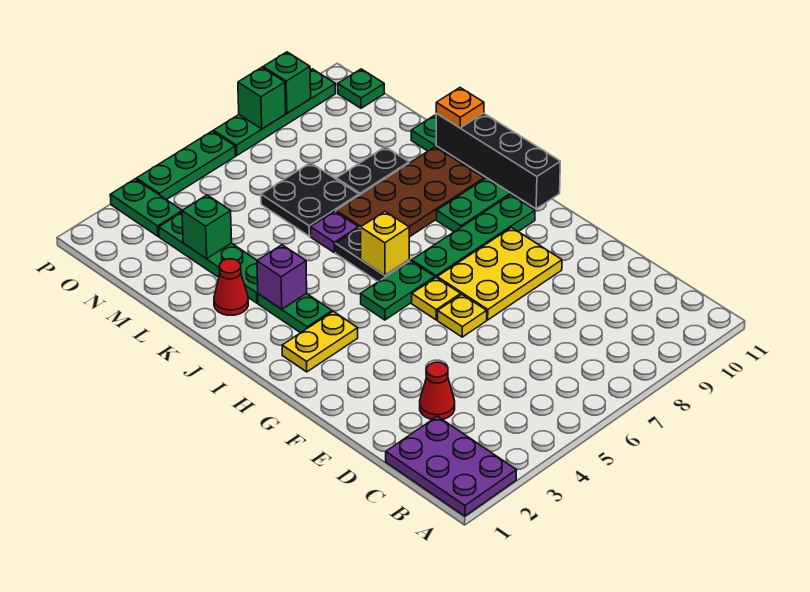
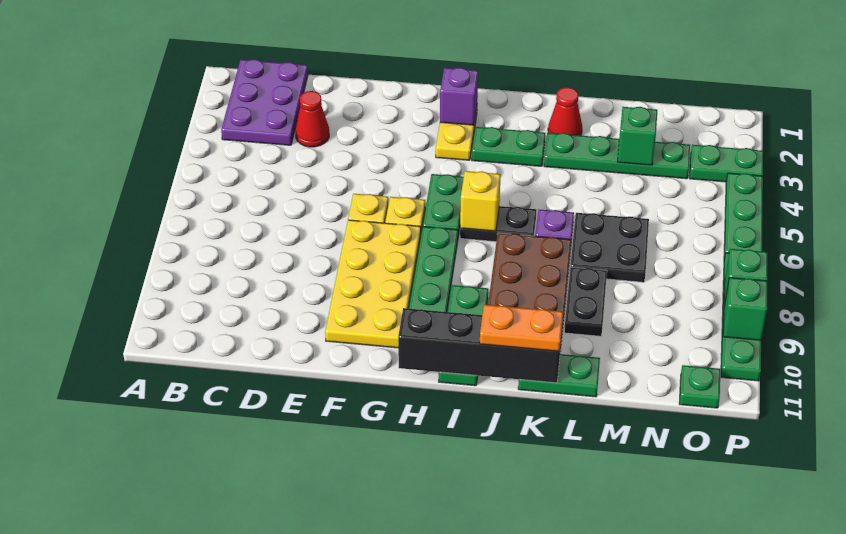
purple plate A1:C2 level 1 -> purple plate B1:C3 level 1
yellow plate F7:G9 level 1 -> yellow plate F7:G10 level 1
purple brick J3 level 2 -> purple brick H2 level 2
orange plate K11 level 3 -> orange plate J11:K11 level 3

